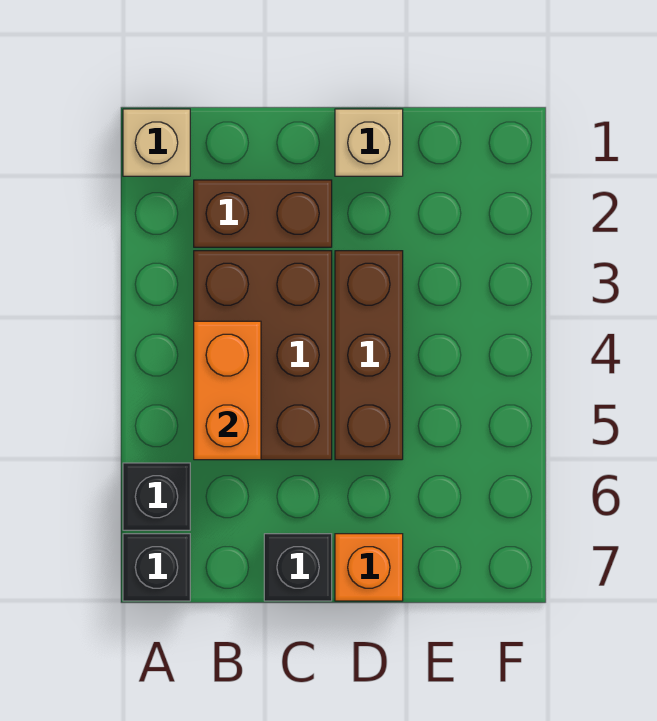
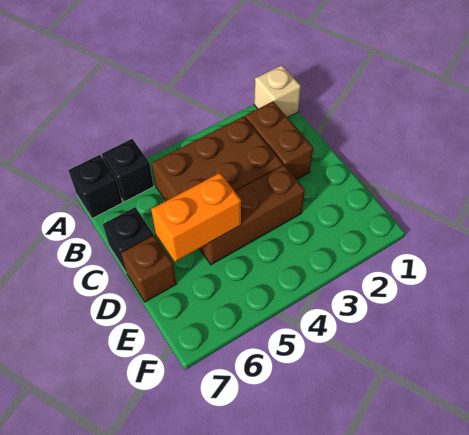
orange brick B4:B5 level 2 -> orange brick D5:D6 level 2
tan brick D1 level 1 -> none
orange brick D7 level 1 -> brown brick D7 level 1

